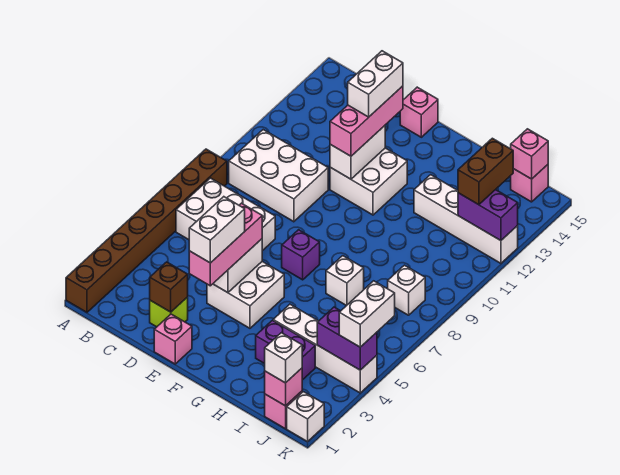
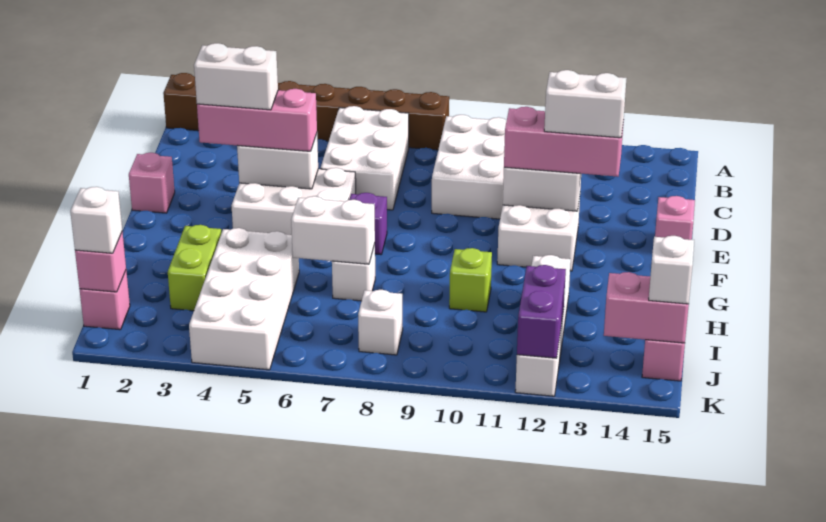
lime brick D2 level 1 -> lime brick H10 level 1
brown brick D2 level 2 -> none
white brick E4:F5 level 1 -> white brick E4:F6 level 1
purple brick H3:I3 level 1 -> lime brick H3:I3 level 1
white brick H4:K4 level 1 -> white brick H4:K5 level 1
purple brick J4:K4 level 2 -> none
brown brick J12:J13 level 3 -> none
pink brick J15 level 2 -> pink brick J14:J15 level 2
white brick K1 level 1 -> white brick J15 level 3
white brick K4:K5 level 3 -> white brick H6:H7 level 2

